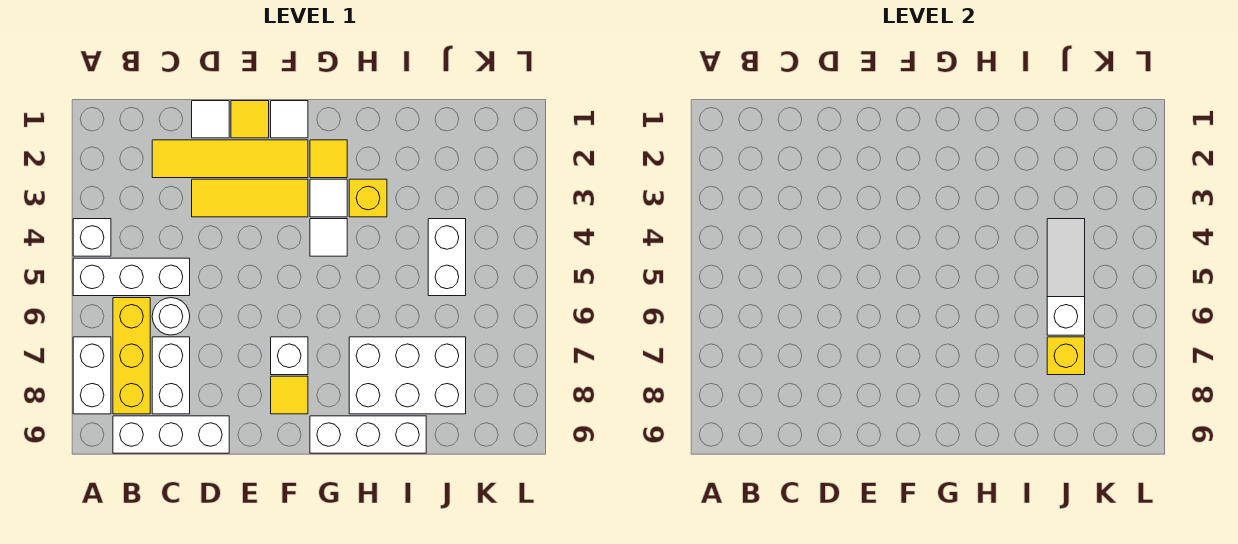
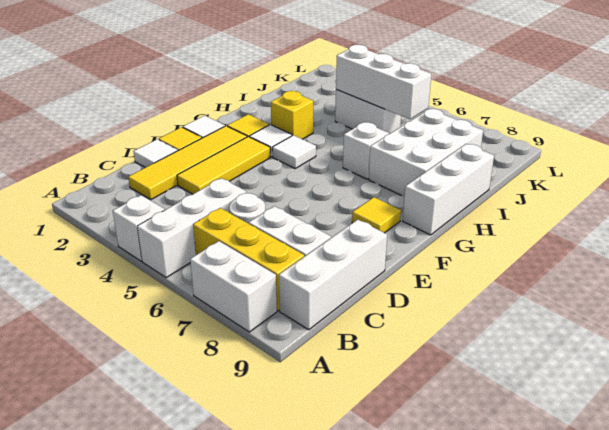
white brick F7 level 1 -> white brick H6 level 1
white slope J4:J6 level 2 top 6 -> white brick J4:J6 level 2
yellow brick J7 level 2 -> none

